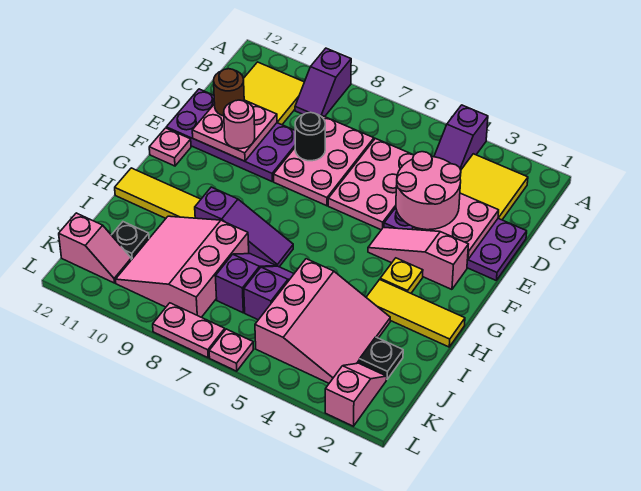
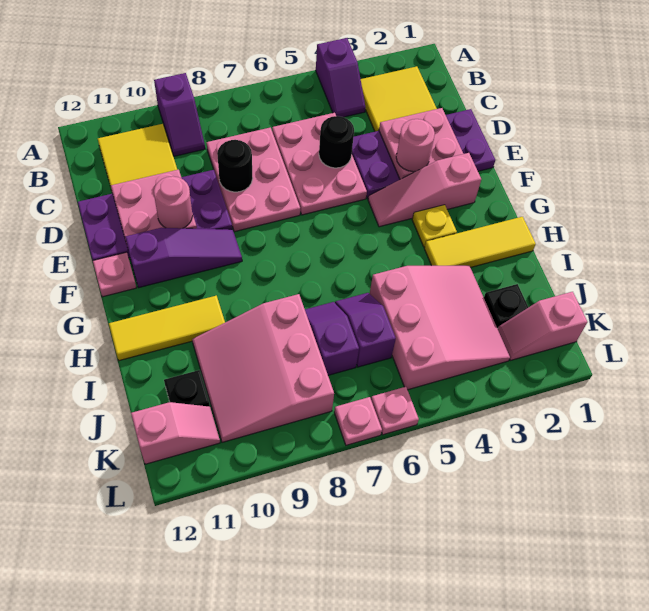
pink round brick D3:E4 level 3 -> pink round brick E3 level 3
none -> black round brick D5 level 2
brown round brick D11 level 3 -> none
purple slope H7:H9 level 1 top 9 -> purple slope F9:F11 level 1 top 11
pink slope K2:L2 level 1 top L -> pink slope K1:K2 level 1 top 1
pink plate L7:L8 level 1 -> pink plate L7 level 1

